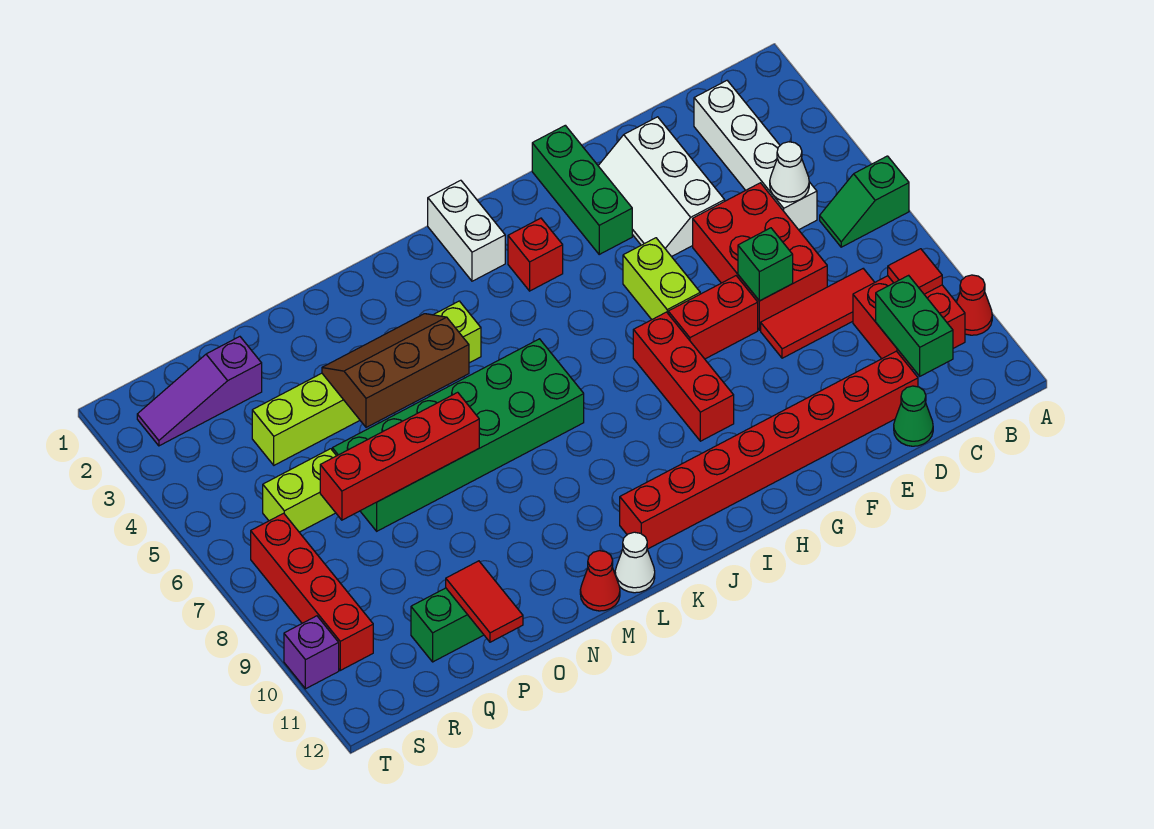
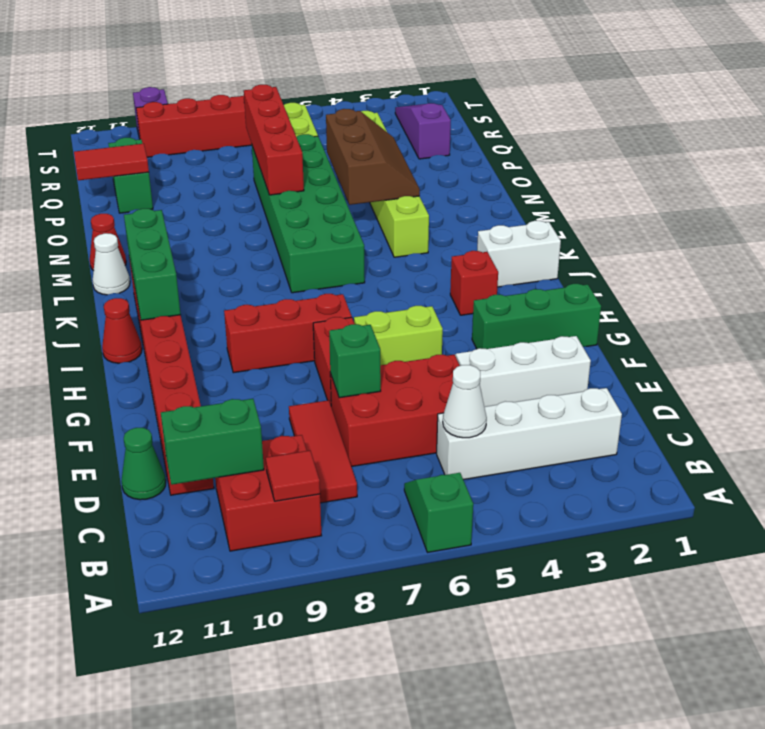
red cone A10 level 1 -> red cone I12 level 1
none -> green brick I11:K11 level 2

